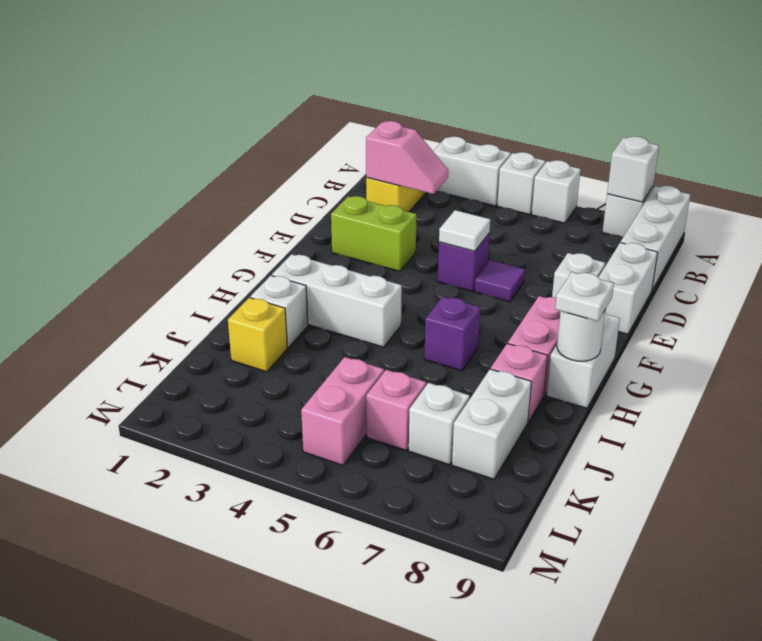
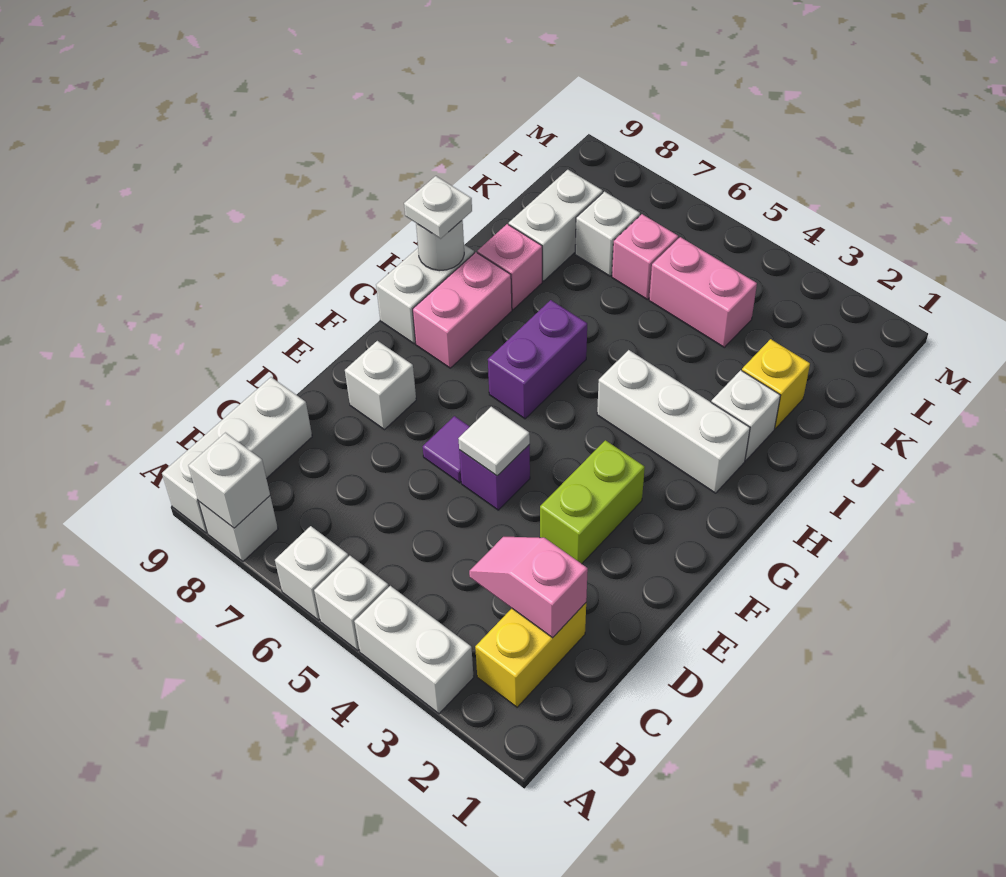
white brick D9:E9 level 1 -> none
lime brick E2:E3 level 1 -> lime brick E3:F3 level 1
purple brick H6 level 1 -> purple brick G6:H6 level 1
pink brick K5:L5 level 1 -> pink brick K4:K5 level 1

